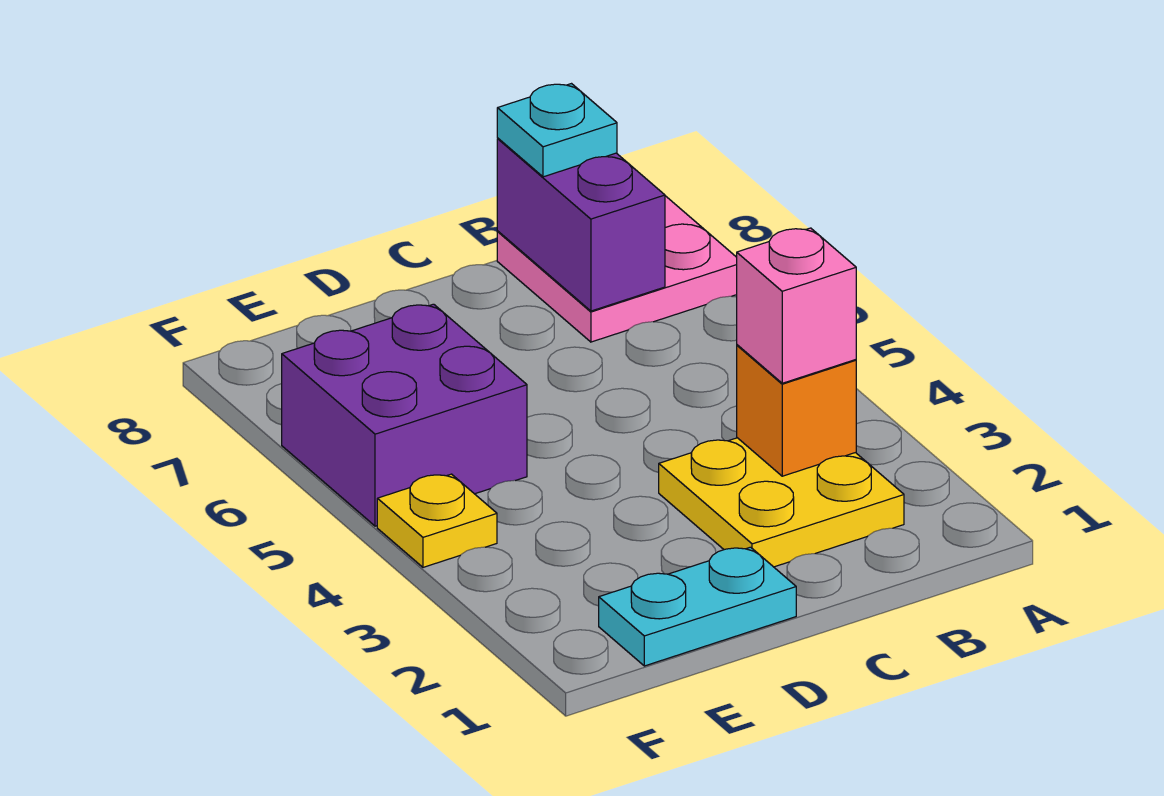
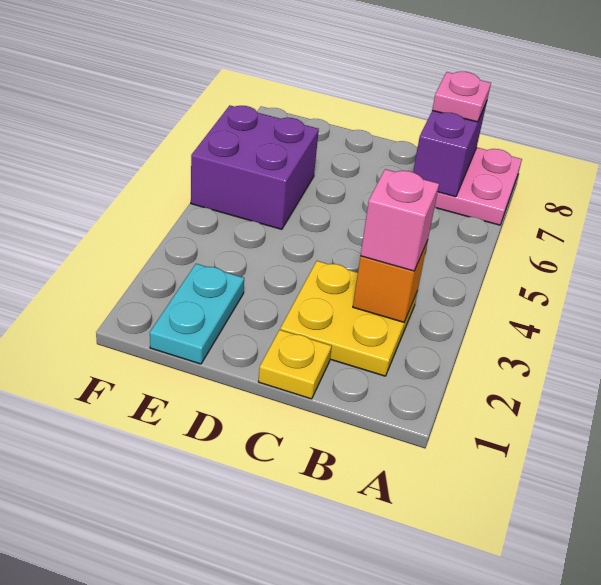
cyan plate B8 level 3 -> pink plate B8 level 3
cyan plate D1:E1 level 1 -> cyan plate E1:E2 level 1
yellow plate F4 level 1 -> yellow plate C1 level 1

